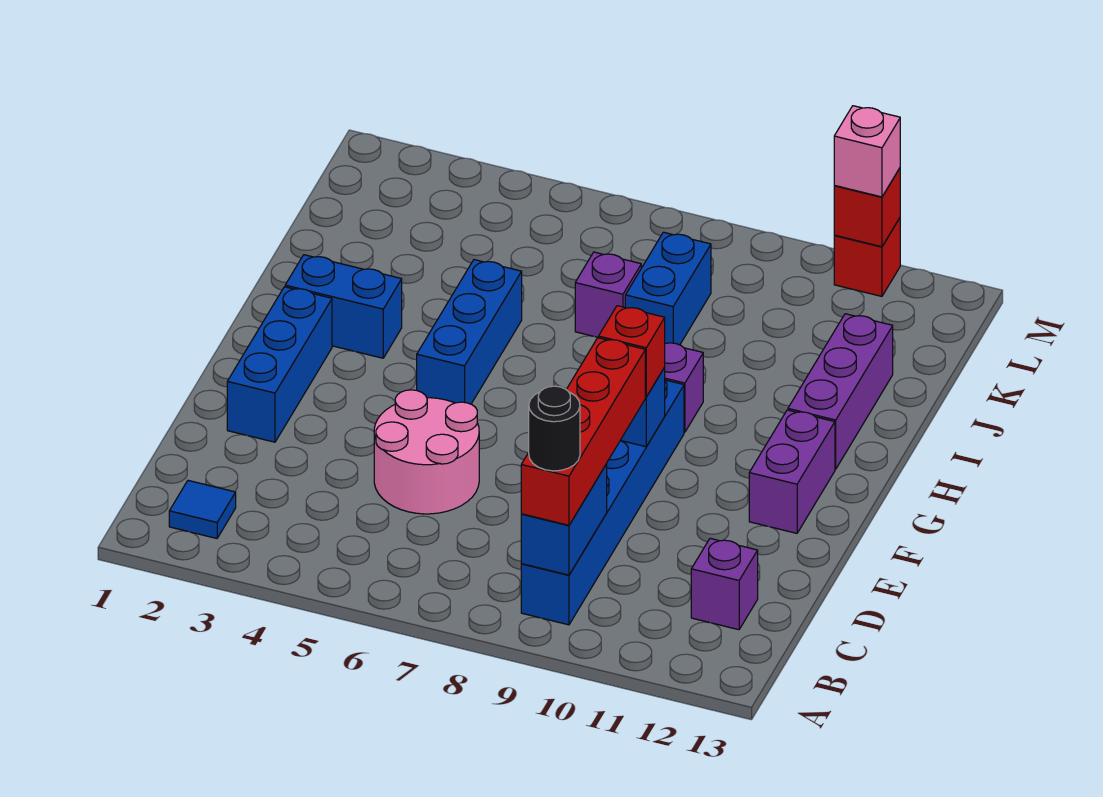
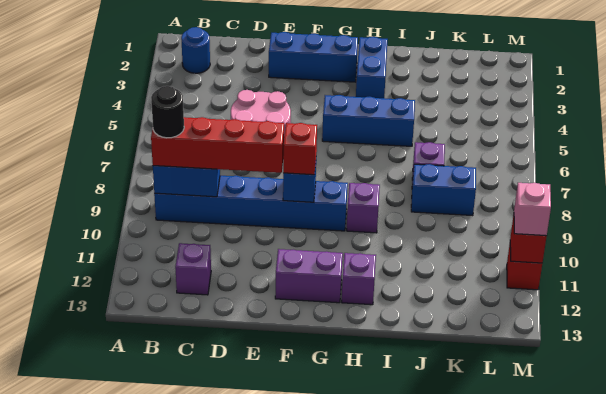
blue tile B2 level 1 -> blue round brick B2 level 1
purple brick H12:J12 level 1 -> purple brick H12 level 1

